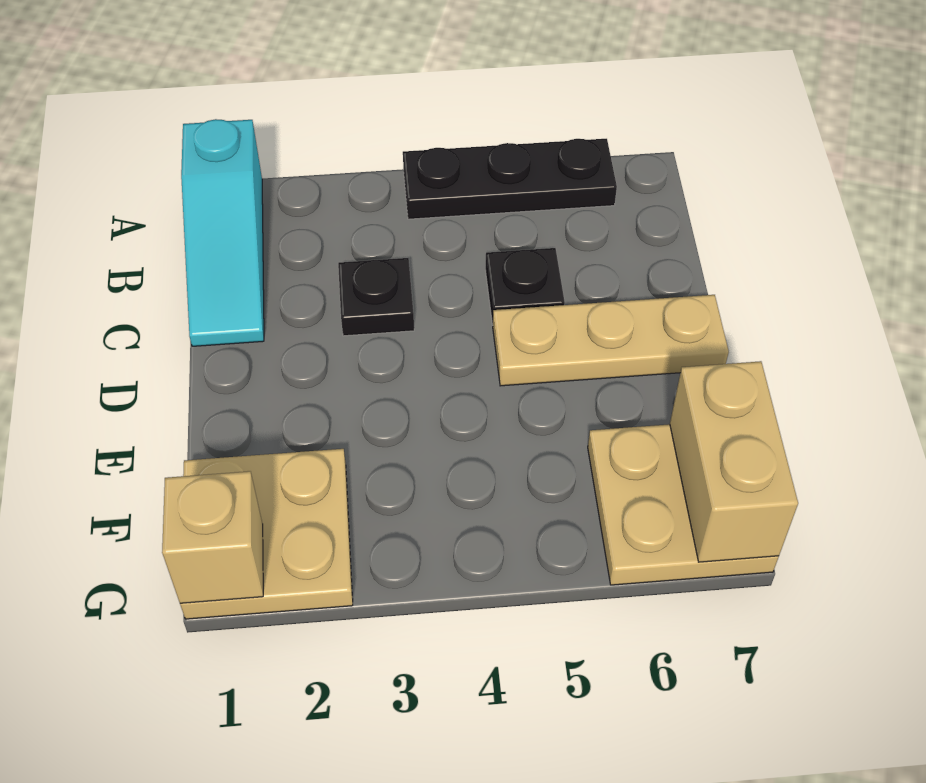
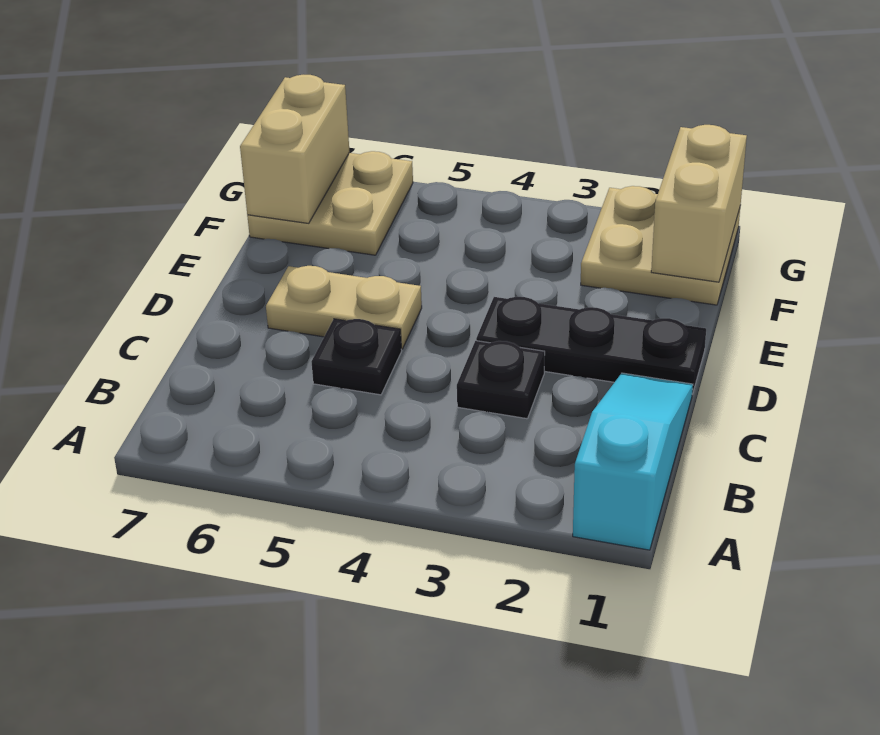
black plate A4:A6 level 1 -> black plate D1:D3 level 1
tan plate D5:D7 level 1 -> tan plate D5:D6 level 1
tan brick G1 level 2 -> tan brick F1:G1 level 2

